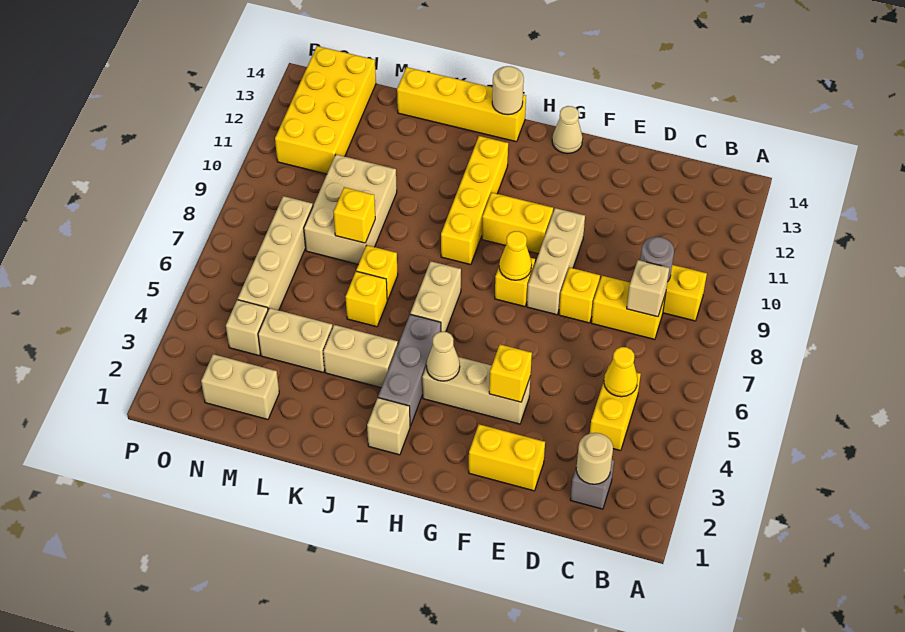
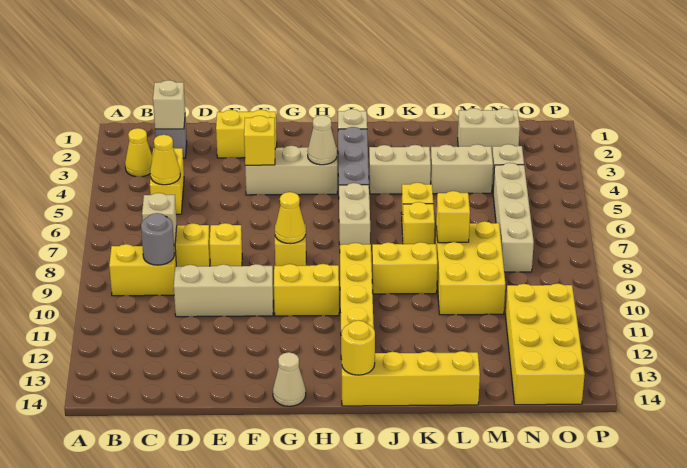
none -> yellow cone B3 level 1
tan round brick C2 level 2 -> tan brick C2 level 2
tan brick F8:F10 level 1 -> tan brick D10:F10 level 1
tan round brick I14 level 2 -> yellow round brick I14 level 2
none -> yellow brick J9:K9 level 1
tan brick L8:M10 level 1 -> yellow brick L8:M10 level 1

